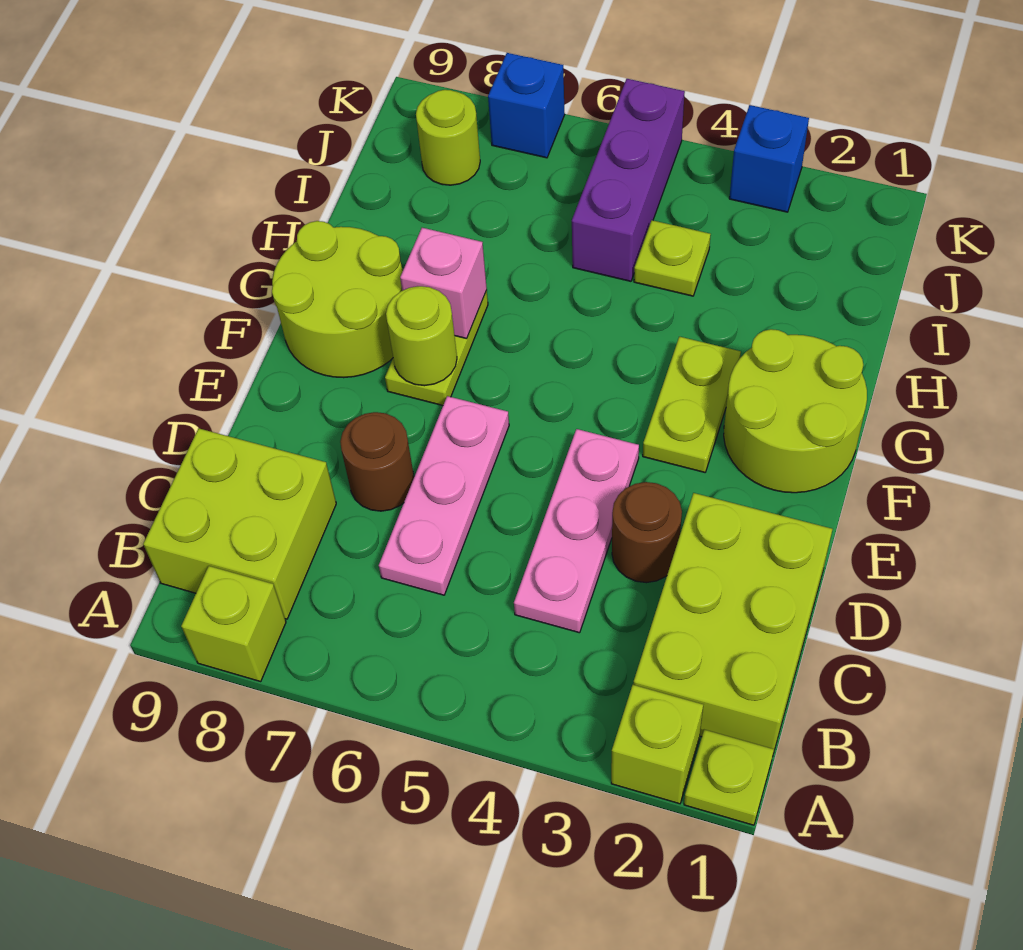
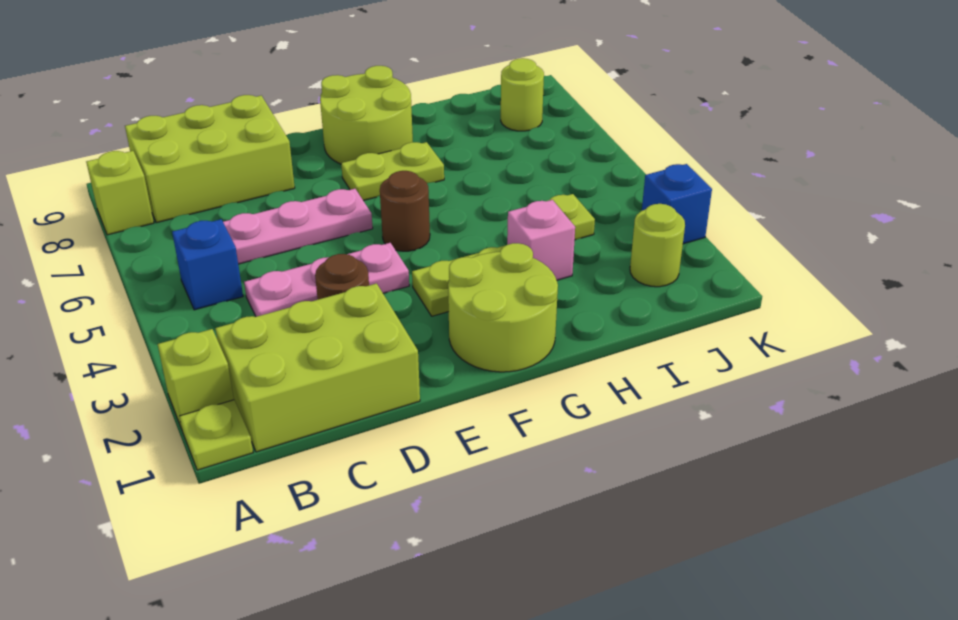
lime brick B8:C9 level 1 -> lime brick B8:D9 level 1
brown round brick D7 level 1 -> brown round brick F5 level 1
lime round brick F7 level 2 -> lime round brick J2 level 1
pink brick G7 level 2 -> pink brick H3 level 1
purple brick I5:K5 level 1 -> none
blue brick K7 level 1 -> blue brick B5 level 1

